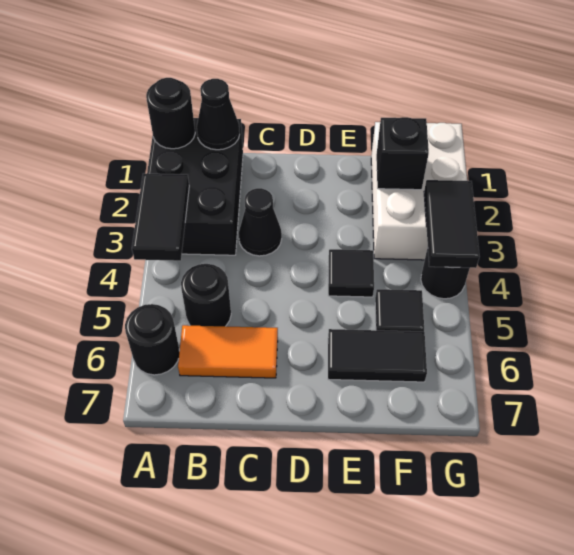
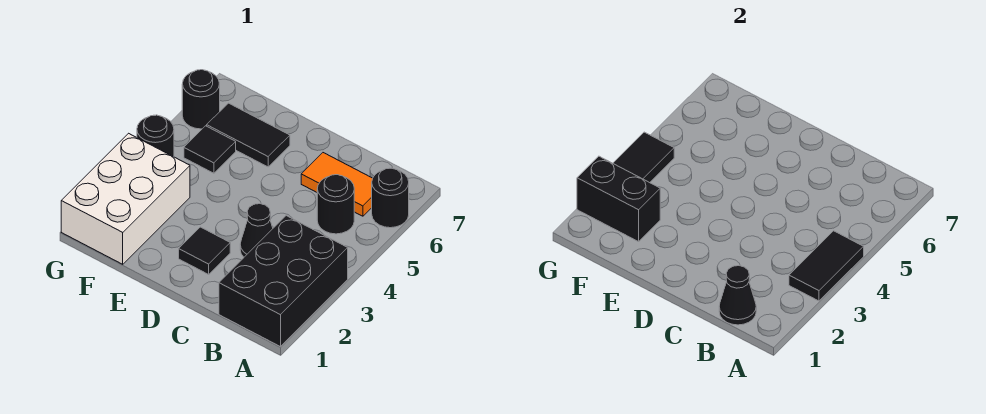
black round brick A1 level 2 -> black round brick G6 level 1
black tile E4 level 1 -> black tile D2 level 1
black brick F2 level 2 -> black brick F2:G2 level 2

